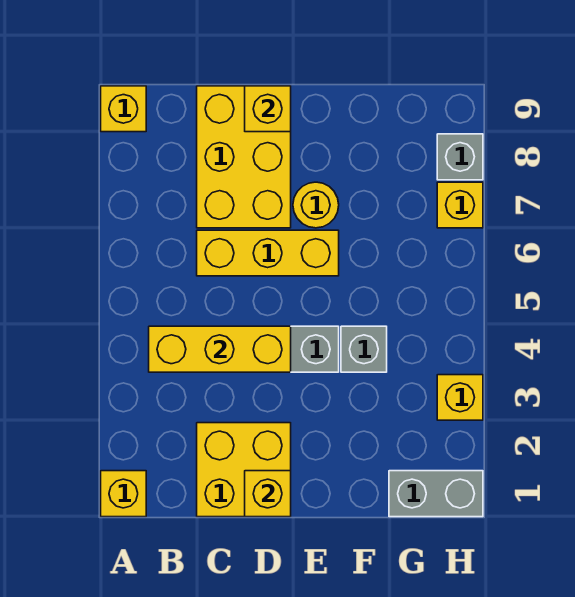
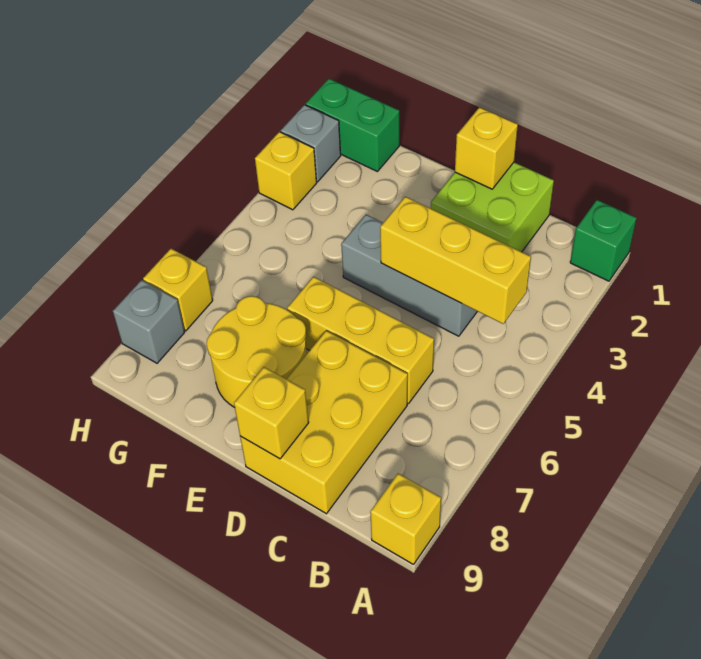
yellow brick A1 level 1 -> green brick A1 level 1
yellow brick C1:D2 level 1 -> lime brick C1:D2 level 1
yellow round brick E7 level 1 -> yellow round brick E7:F8 level 1
grey brick F4 level 1 -> grey brick H2 level 1
grey brick G1:H1 level 1 -> green brick G1:H1 level 1

